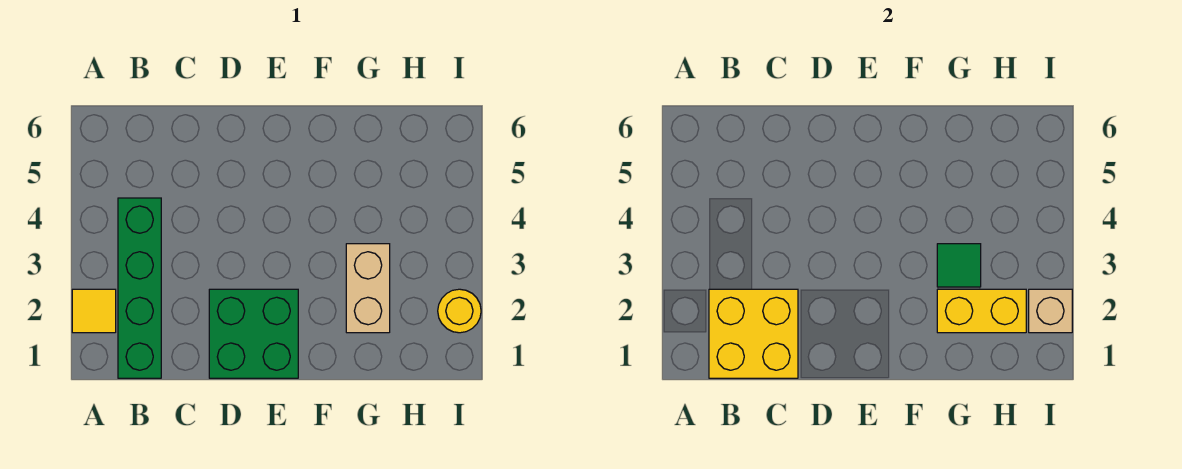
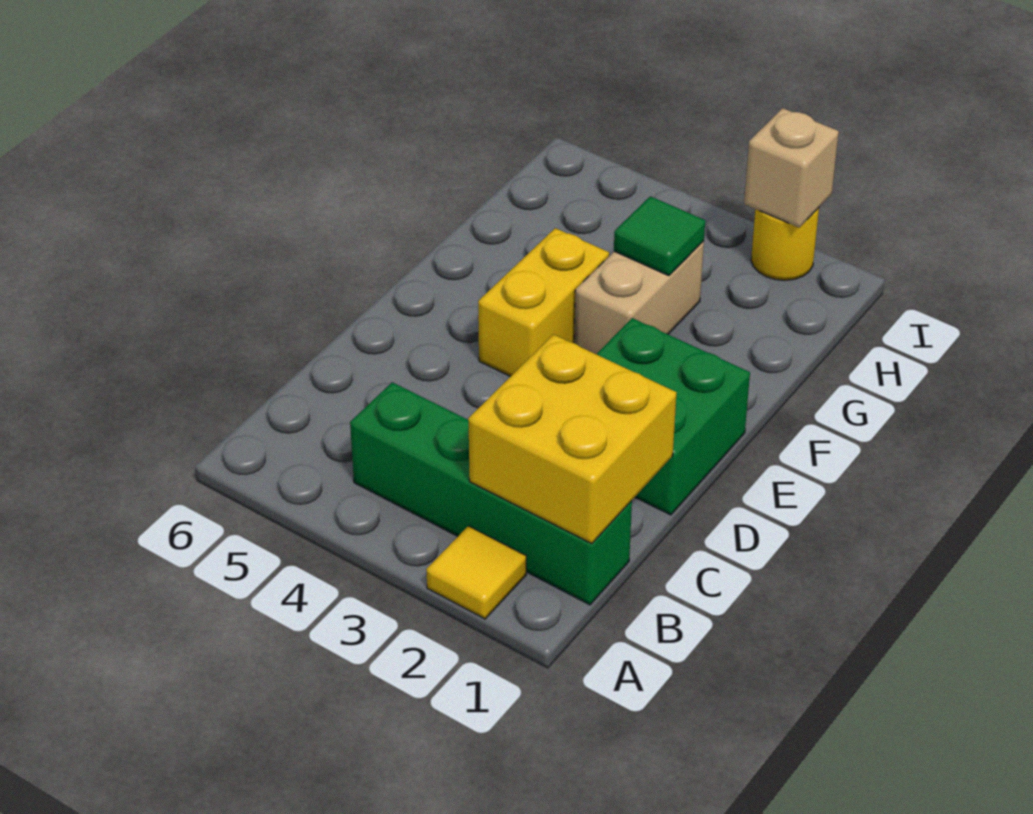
tan brick G2:G3 level 1 -> tan brick F3:G3 level 1
yellow brick G2:H2 level 2 -> yellow brick E4:F4 level 1

